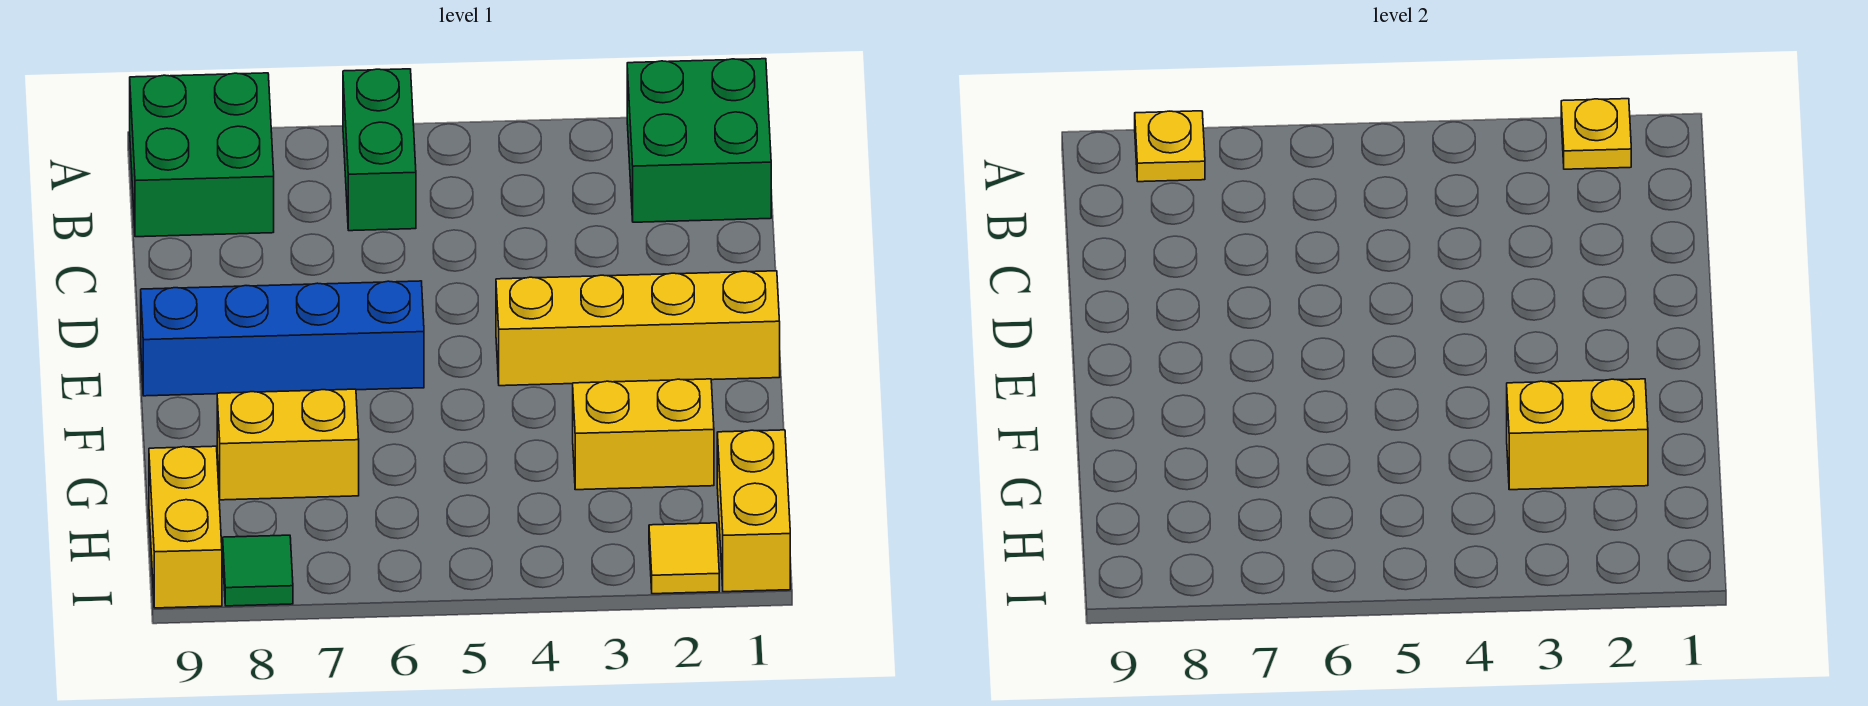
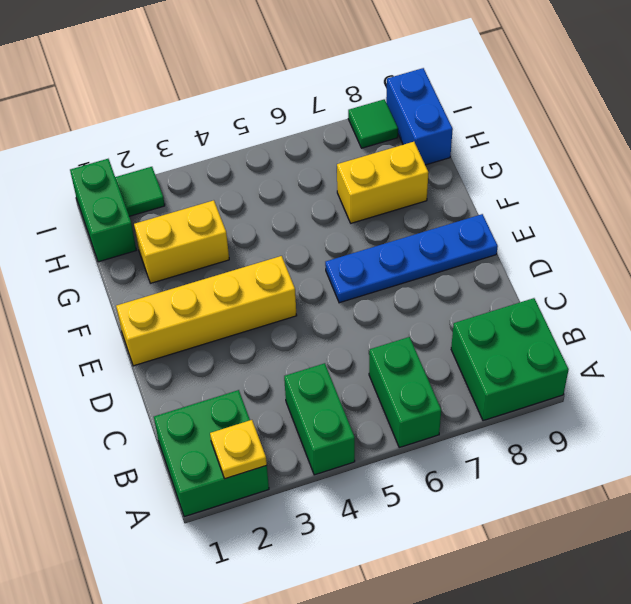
none -> green brick A4:B4 level 1
yellow plate A8 level 2 -> none
blue brick E6:E9 level 1 -> blue plate E6:E9 level 1
yellow brick G2:G3 level 2 -> none
yellow brick H1:I1 level 1 -> green brick H1:I1 level 1
yellow brick H9:I9 level 1 -> blue brick H9:I9 level 1
yellow tile I2 level 1 -> green tile I2 level 1

